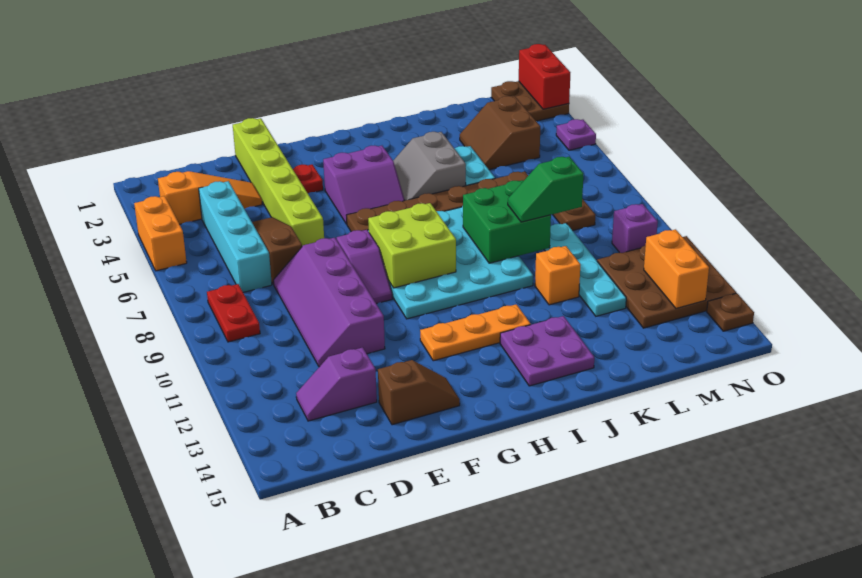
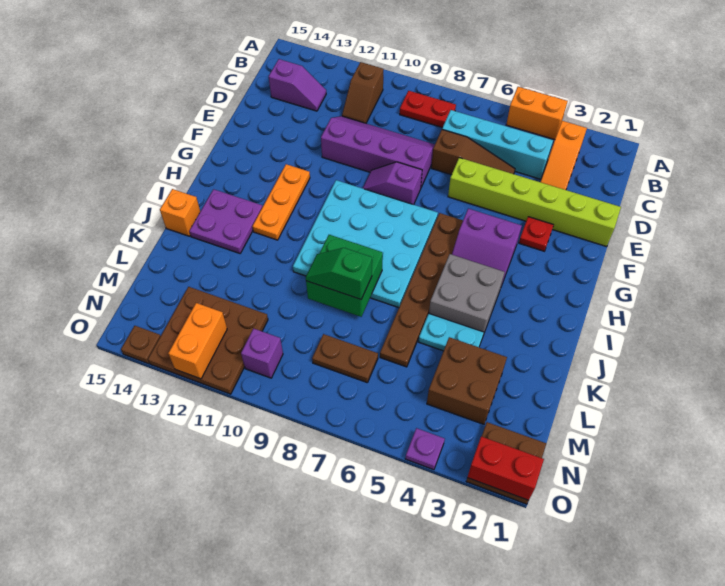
purple slope C13:D13 level 1 top D -> purple slope C13:C14 level 1 top 14
brown slope E14:F14 level 1 top E -> brown slope B11:C11 level 1 top B
purple slope G4:H5 level 1 top 4 -> purple slope G4:H5 level 1 top G
lime brick G8:H9 level 2 -> none
grey slope I4:J5 level 1 top J -> grey brick I4:J5 level 1
green slope K9:L9 level 3 top L -> green slope K8:K9 level 3 top 8
orange brick K11 level 1 -> orange brick J15 level 1
brown slope L3:M4 level 1 top M -> brown brick L3:M4 level 1
cyan plate L9:L12 level 1 -> none
orange brick N12:N13 level 2 -> orange brick N12:O12 level 2

